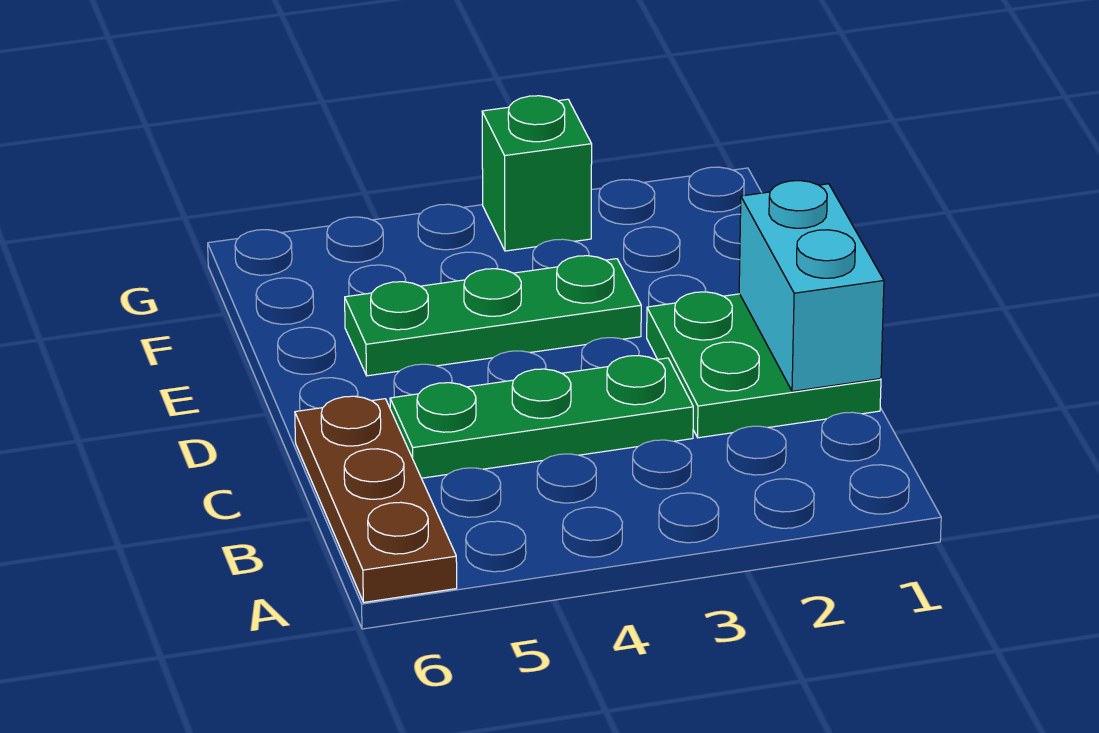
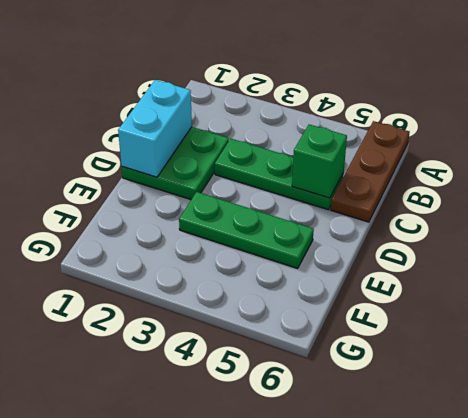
green brick G3 level 1 -> green brick C5 level 2

